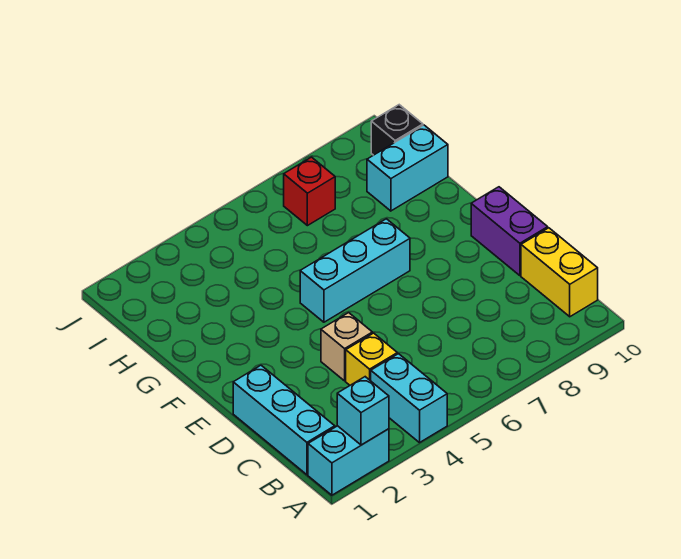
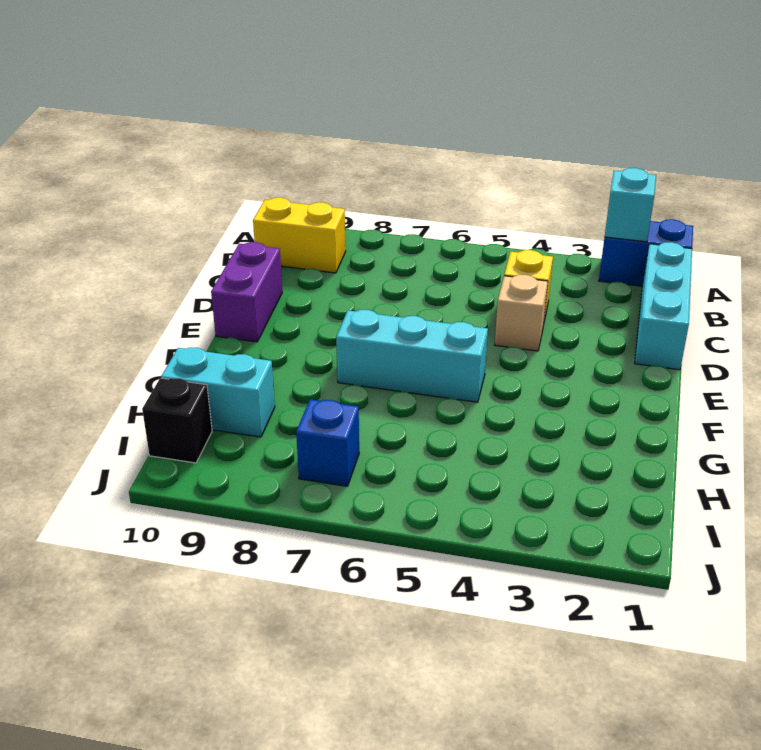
cyan brick A1:A2 level 1 -> blue brick A1:A2 level 1
cyan brick A4:B4 level 1 -> none
yellow brick B10:C10 level 1 -> yellow brick B9:B10 level 1
red brick I7 level 1 -> blue brick I7 level 1

